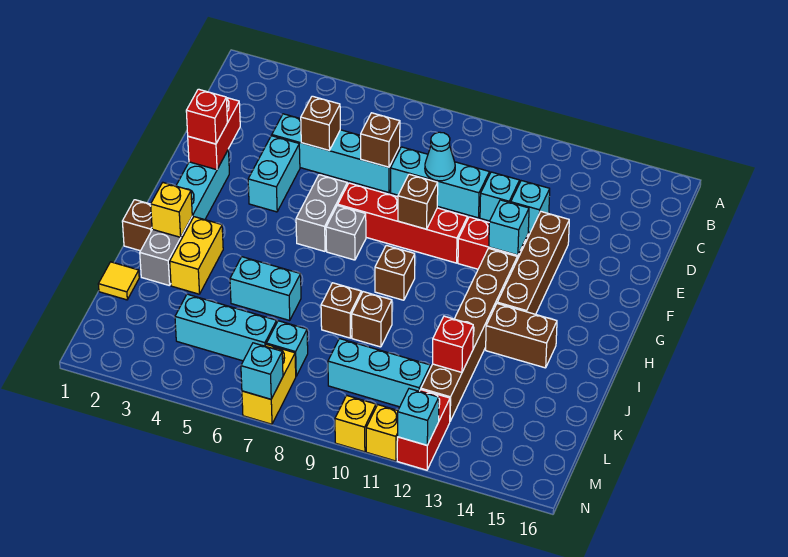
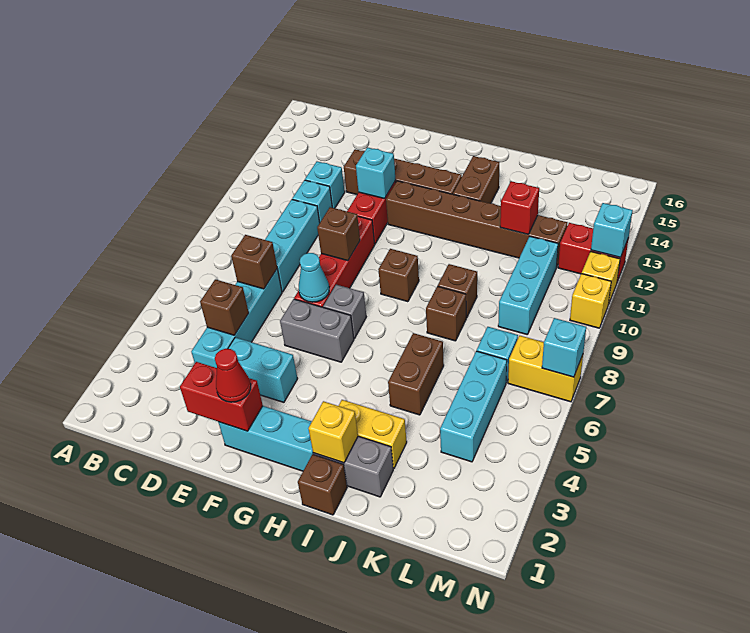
cyan cone D9 level 2 -> cyan cone F7 level 2
red brick F2 level 3 -> red cone F2 level 3
cyan brick J5:J6 level 1 -> brown brick J5:J6 level 1
yellow tile K1 level 1 -> none

